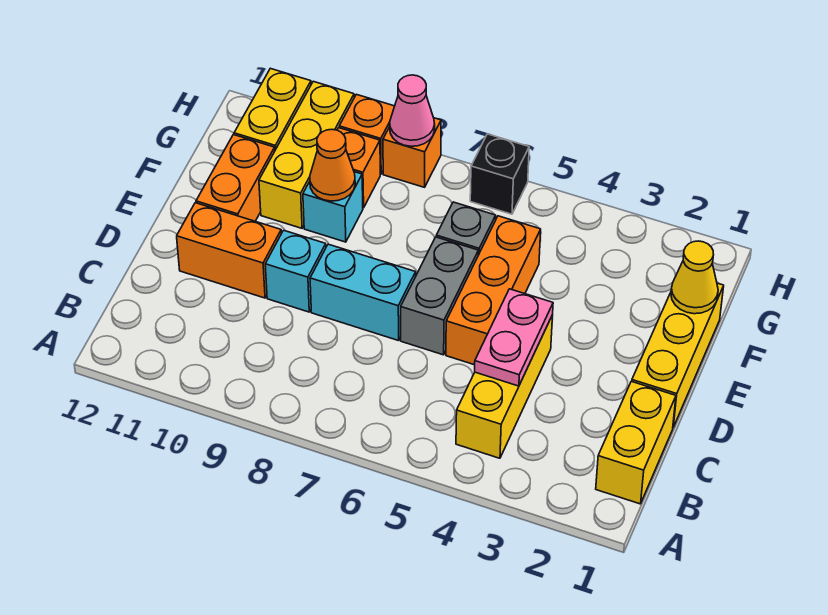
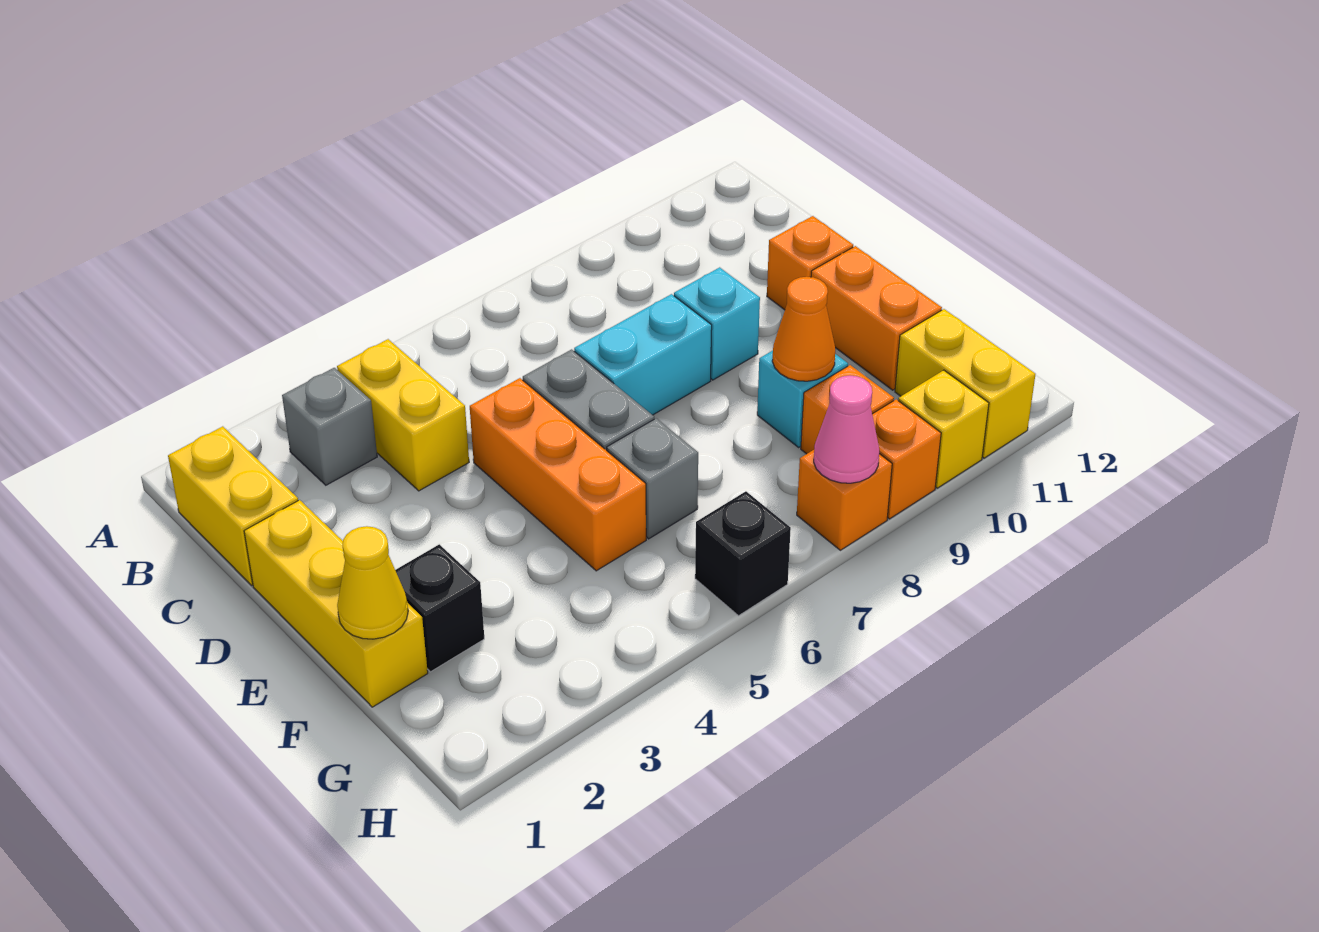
none -> grey brick B3 level 1
yellow brick B4:D4 level 1 -> yellow brick B4:C4 level 1
pink plate C4:D4 level 2 -> none
orange brick D10:D11 level 1 -> orange brick D11 level 1
none -> black brick F2 level 1
yellow brick F10:H10 level 1 -> yellow brick H10 level 1

